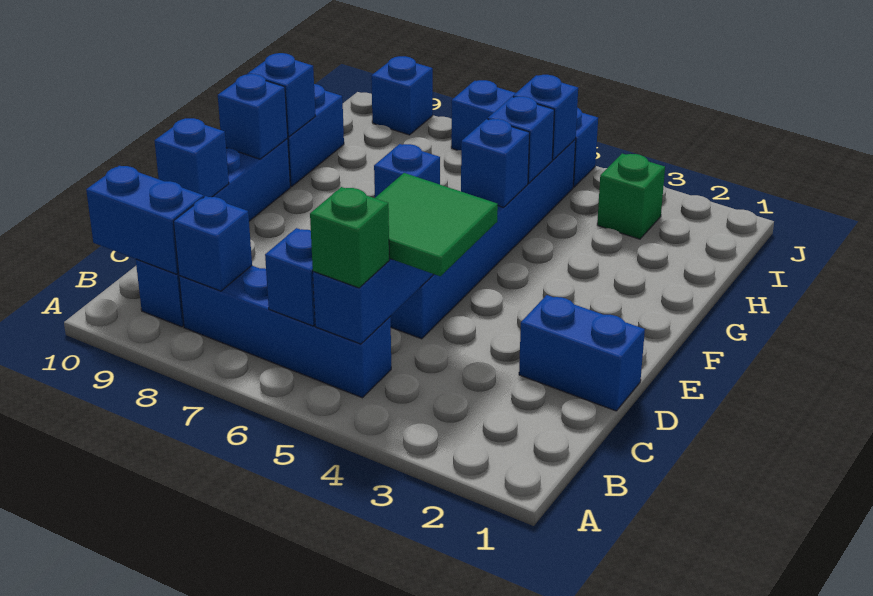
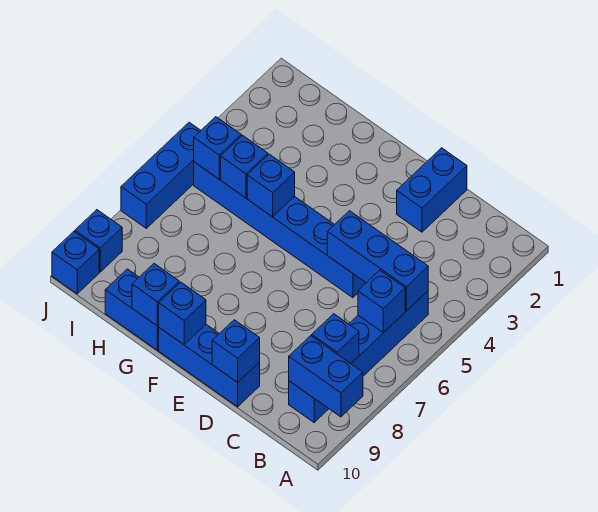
green brick B5 level 3 -> none
blue brick B9:B10 level 2 -> blue brick A9:B9 level 2
green tile C4:D5 level 3 -> none
blue brick G7 level 1 -> blue brick J10 level 1
green brick I3 level 1 -> none

